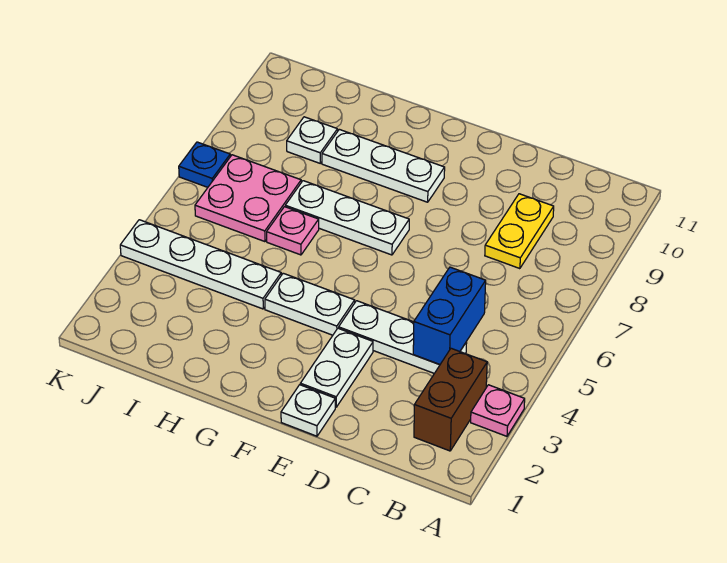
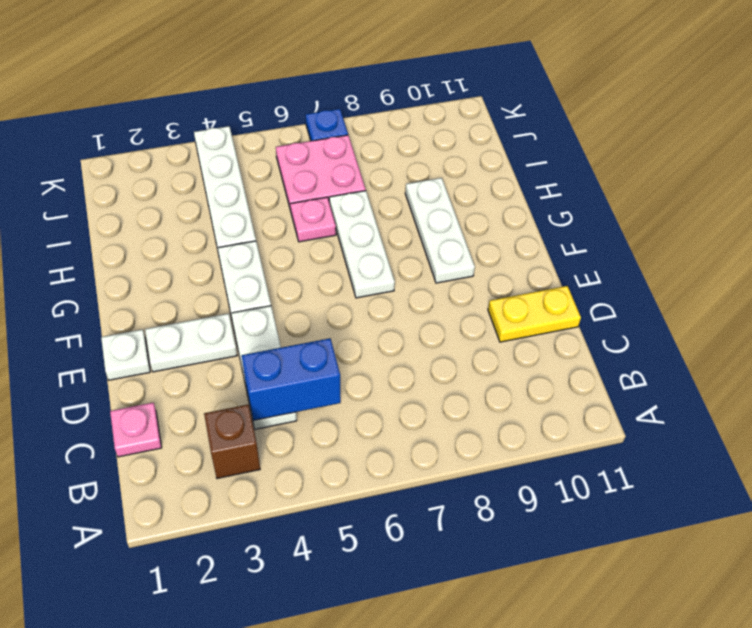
pink plate A3 level 1 -> pink plate C1 level 1
brown brick B2:B3 level 1 -> brown brick B3 level 1
yellow plate C8:C9 level 1 -> yellow plate D10:D11 level 1
white plate I9 level 1 -> none

